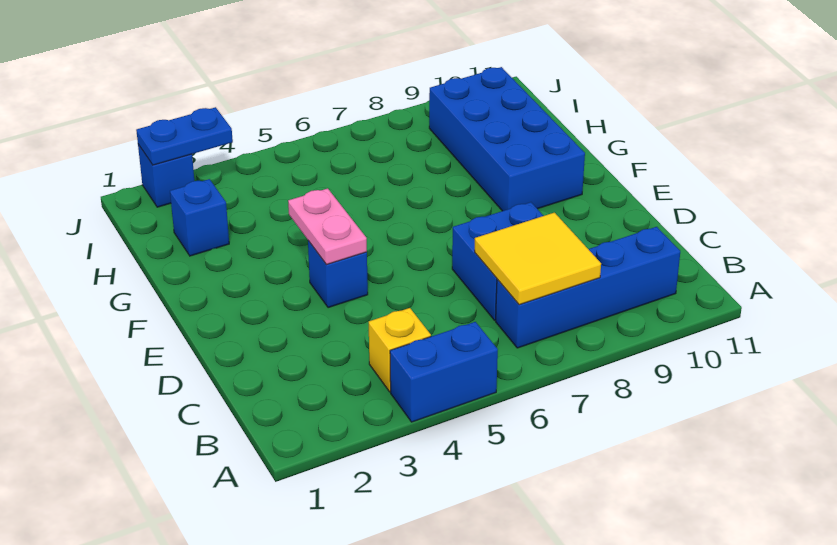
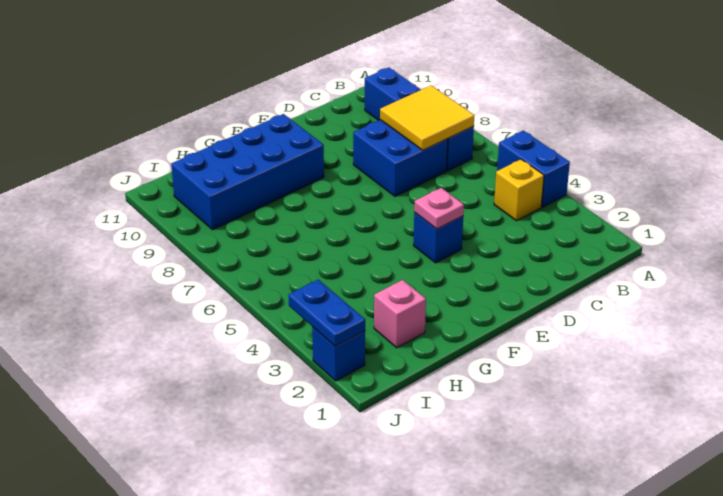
pink plate E4:F4 level 2 -> pink plate E4 level 2
blue brick H2 level 1 -> pink brick H2 level 1

